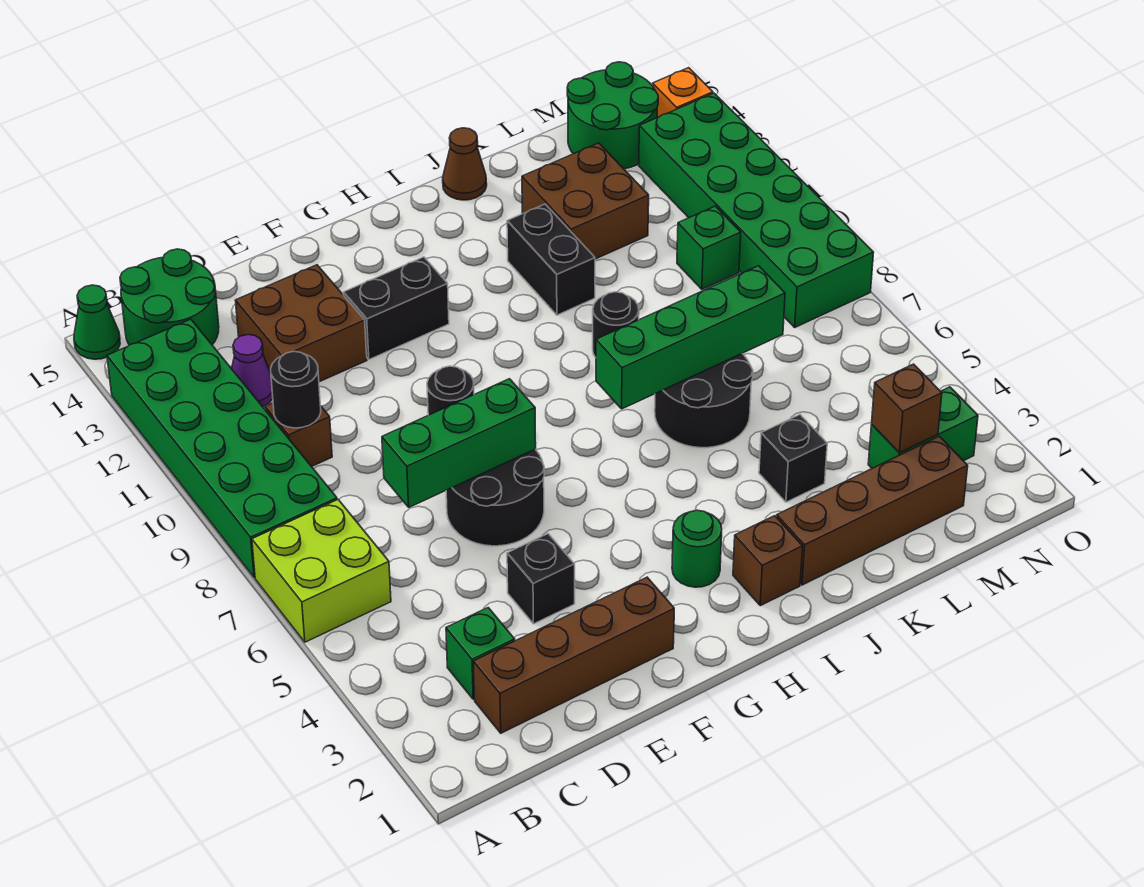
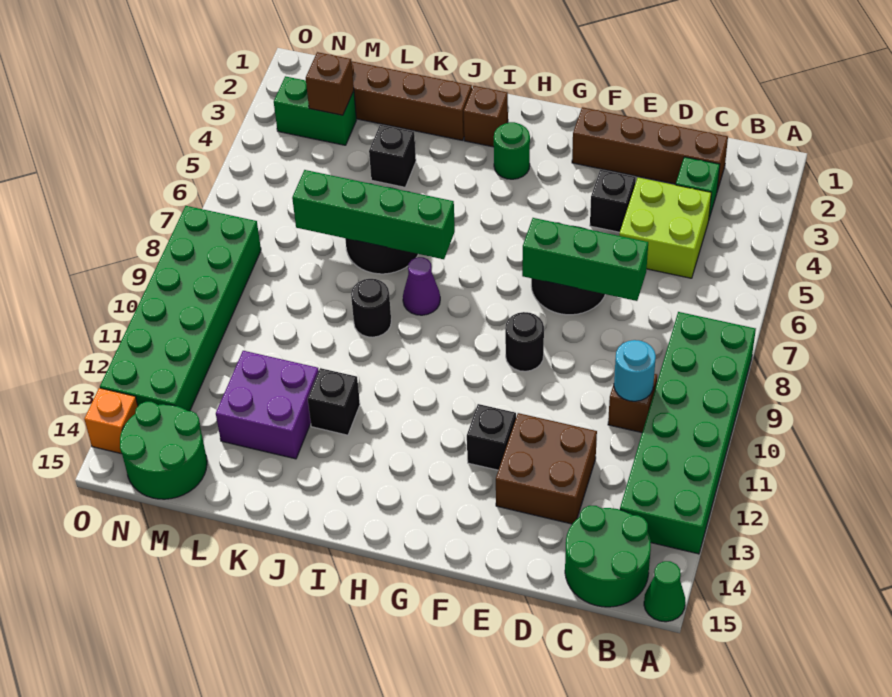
lime brick A6:B7 level 1 -> lime brick C4:D5 level 1
black round brick C10 level 2 -> cyan round brick C10 level 2
purple cone C12 level 1 -> purple cone I8 level 1
black brick F12:G12 level 1 -> black brick F12 level 1
black brick J11:J12 level 1 -> black brick J12 level 1
brown cone J15 level 1 -> none
brown brick K12:L13 level 1 -> purple brick K12:L13 level 1
green brick M10 level 1 -> none

